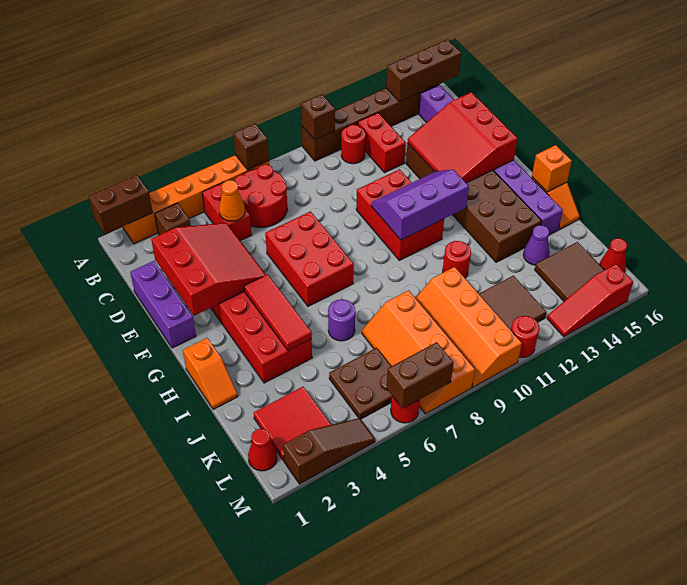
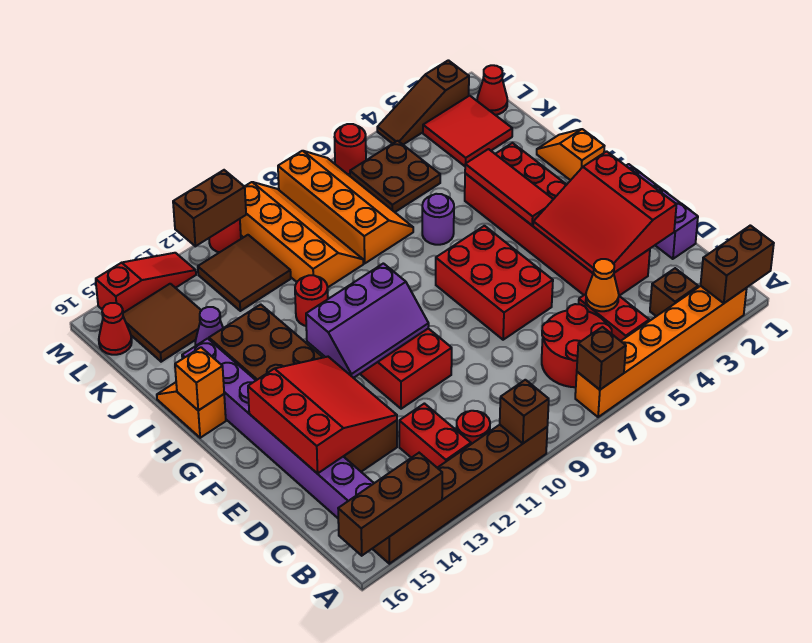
brown brick M6:M7 level 2 -> brown brick M11:M12 level 2

